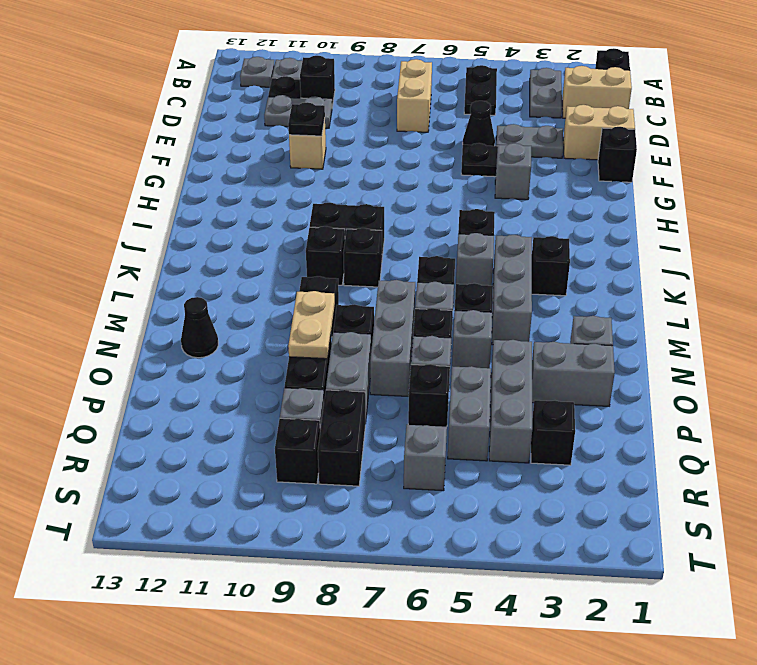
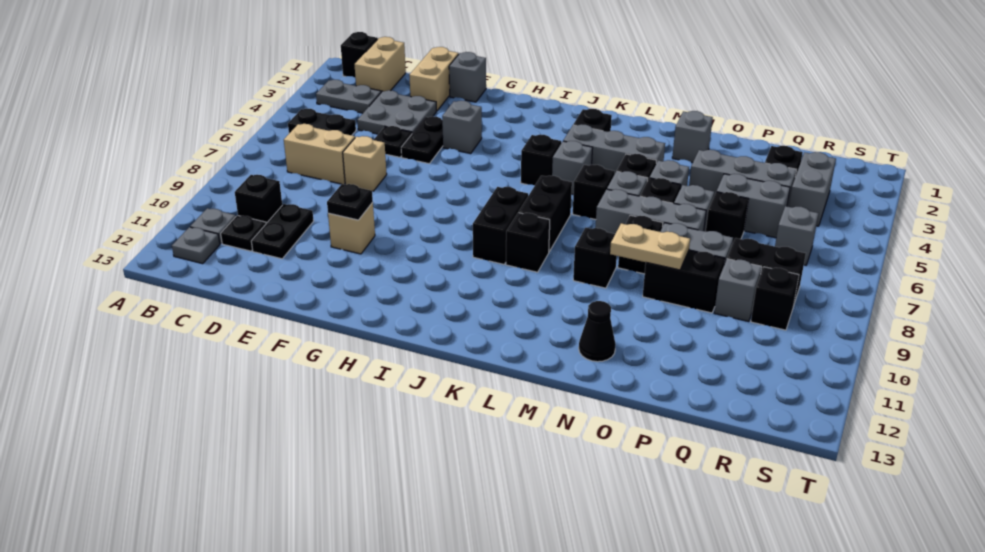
grey plate D10:D11 level 1 -> black plate D10:D11 level 1
grey plate E3:E4 level 1 -> grey plate D3:E4 level 1
black cone E5 level 1 -> black plate E5 level 1
none -> tan brick E7 level 1
black brick F1 level 1 -> grey brick F1 level 1
black brick K8 level 1 -> black brick K7:K8 level 1
grey brick O2:O3 level 1 -> grey brick R3:R4 level 1

